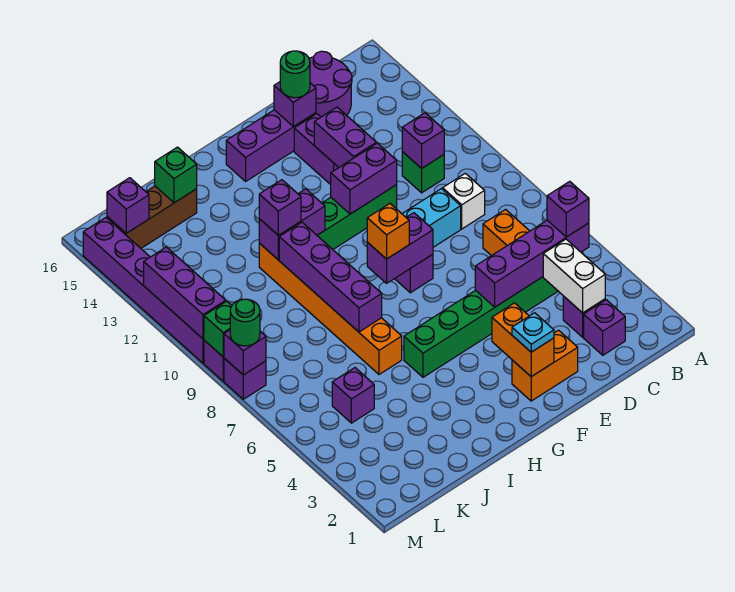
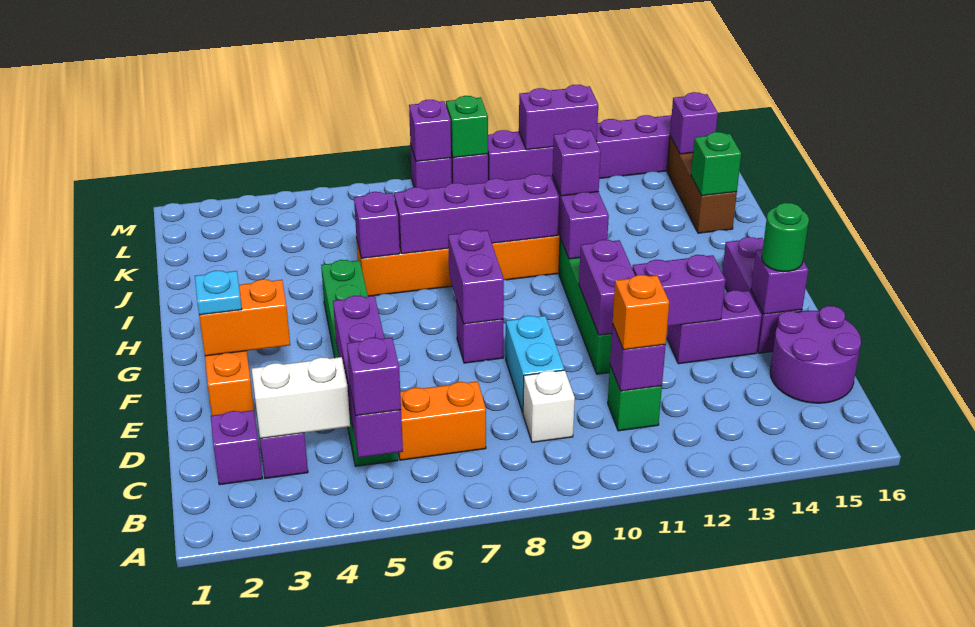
orange brick G8 level 3 -> orange brick C11 level 3
purple brick K5 level 1 -> purple brick I6 level 2
green round brick M8 level 3 -> none
purple brick M10:M12 level 2 -> purple brick M11:M12 level 2

